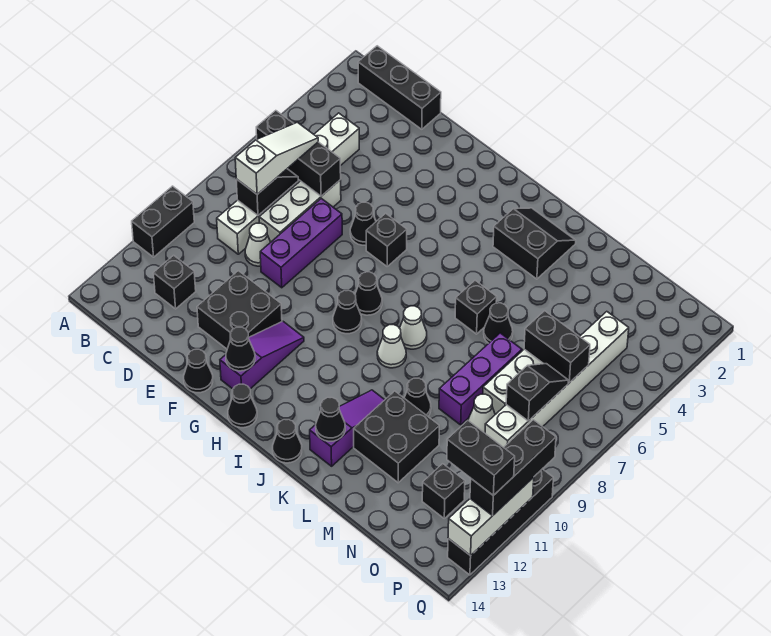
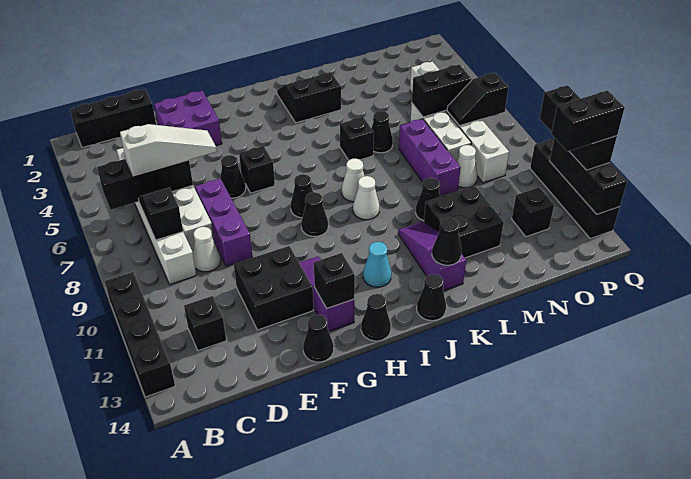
black brick A10:A11 level 1 -> black brick A10:A13 level 1
white slope C6:C8 level 3 top 8 -> white slope C6:E6 level 3 top C
none -> purple brick E2:F3 level 1
black cone G13 level 2 -> black brick G13 level 2
none -> cyan cone I12 level 1
black slope O7:O8 level 2 top 8 -> black slope O7:P7 level 2 top P
white brick Q11:Q13 level 2 -> black brick Q11:Q13 level 2

